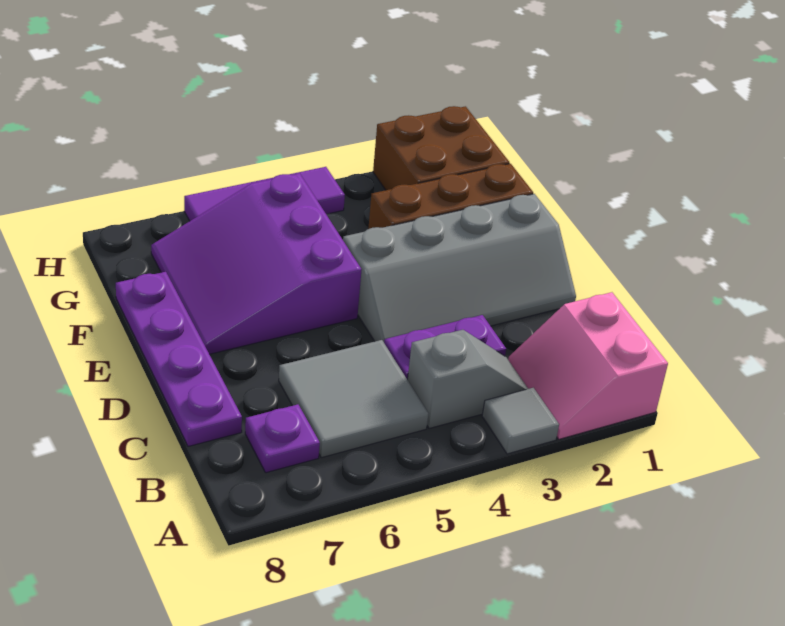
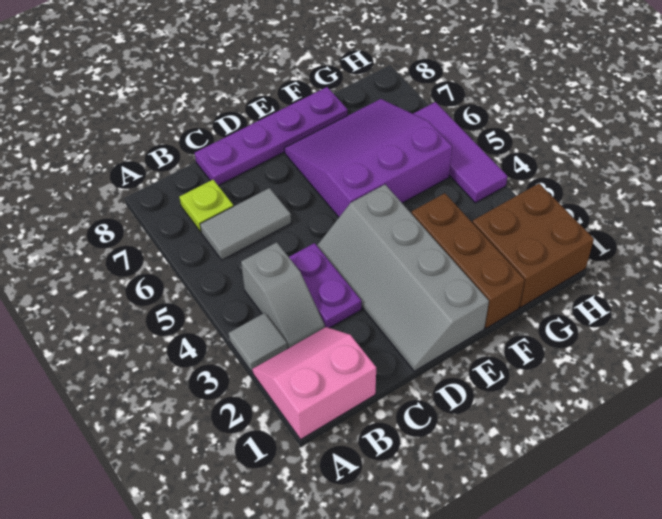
grey tile B5:C6 level 1 -> grey tile B6:C6 level 1
purple plate B7 level 1 -> lime plate B7 level 1

